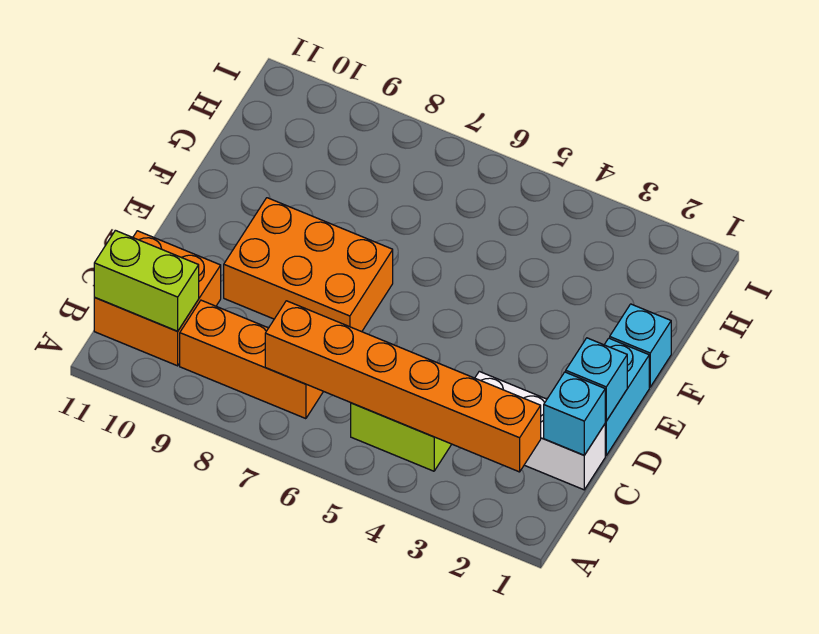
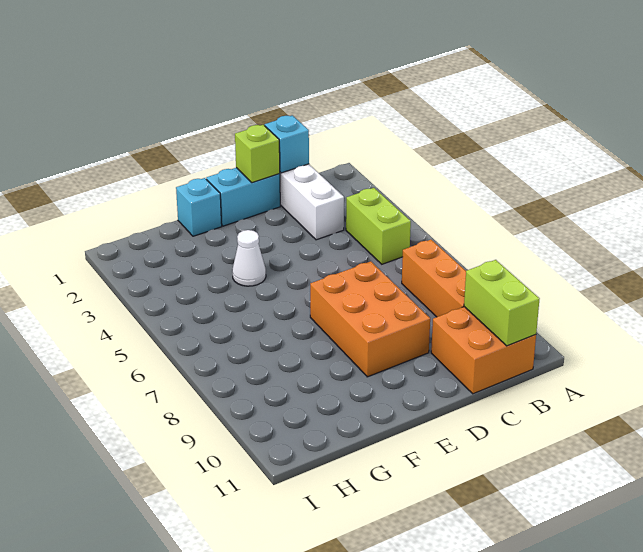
orange brick B2:B7 level 2 -> none
cyan brick D1 level 2 -> lime brick D1 level 2
none -> white cone F4 level 1

